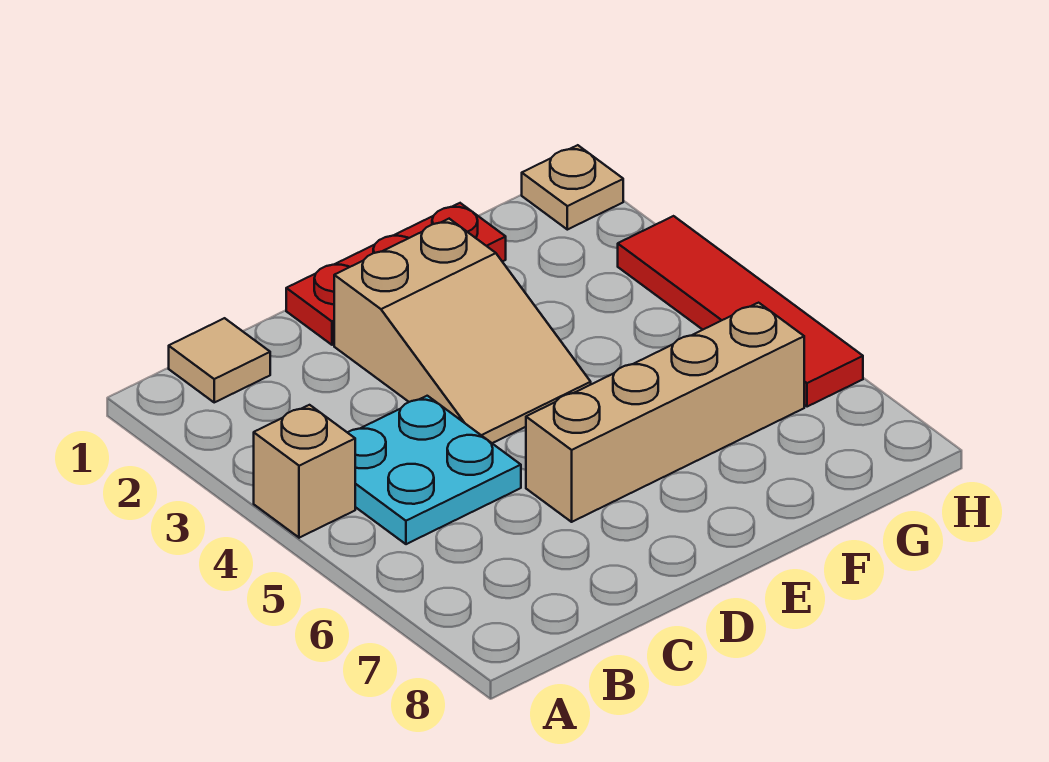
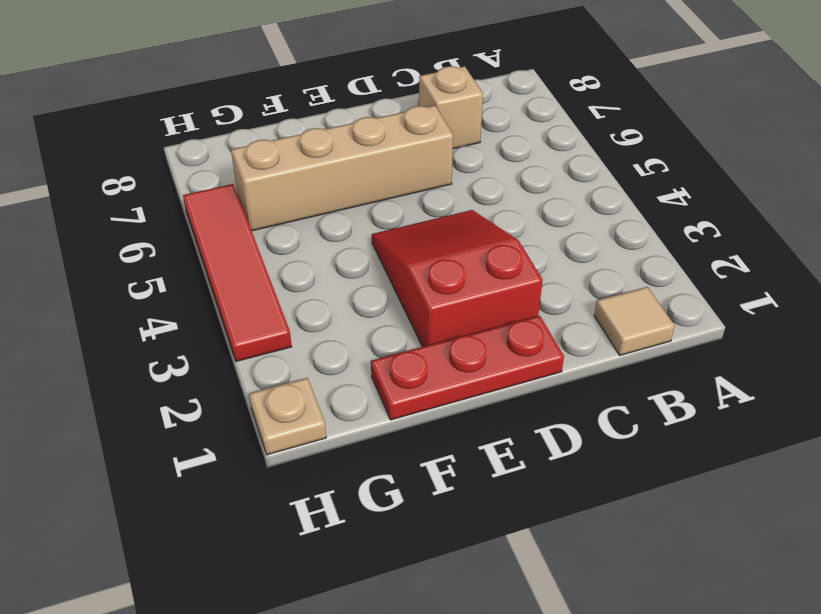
tan brick A4 level 1 -> tan brick C7 level 1
cyan plate B4:C5 level 1 -> none
tan slope D2:E4 level 1 top 2 -> red slope D2:E4 level 1 top 2

